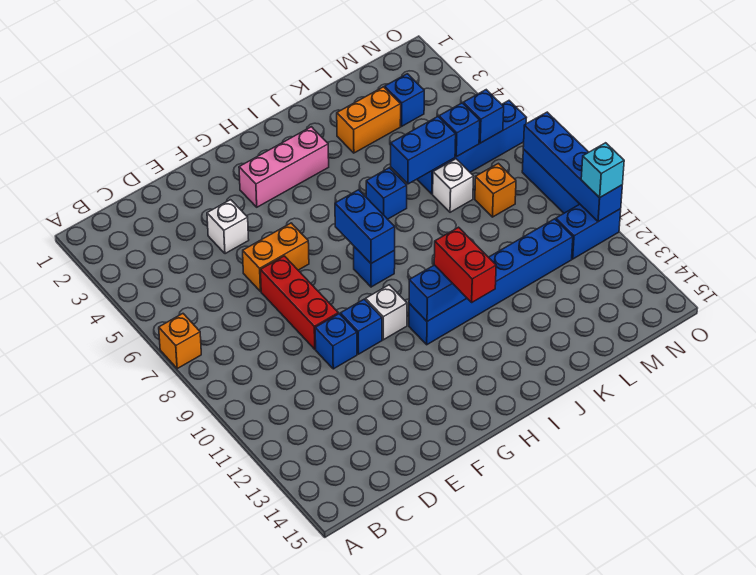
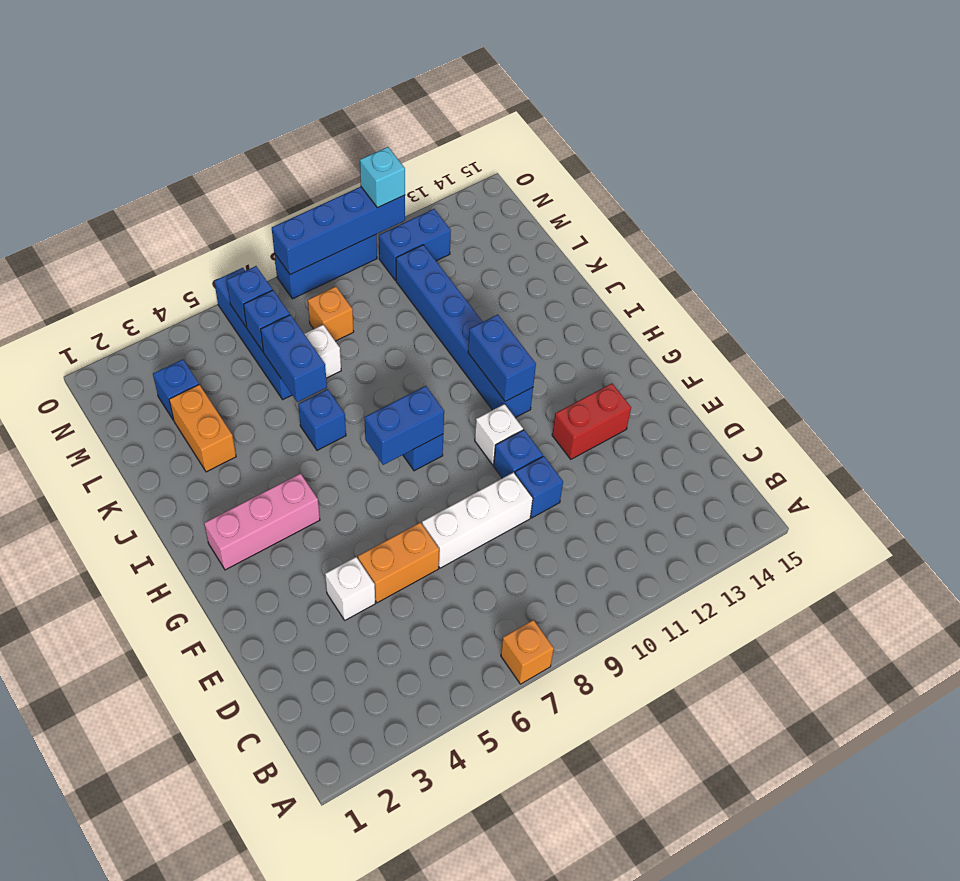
orange brick E6:F6 level 1 -> orange brick E5:E6 level 1
red brick E7:E9 level 1 -> white brick E7:E9 level 1
pink brick G3:I3 level 1 -> pink brick H2:H4 level 1
red brick I11:I12 level 3 -> red brick F12:F13 level 1
blue brick N11:O11 level 1 -> blue brick N11:N12 level 1

